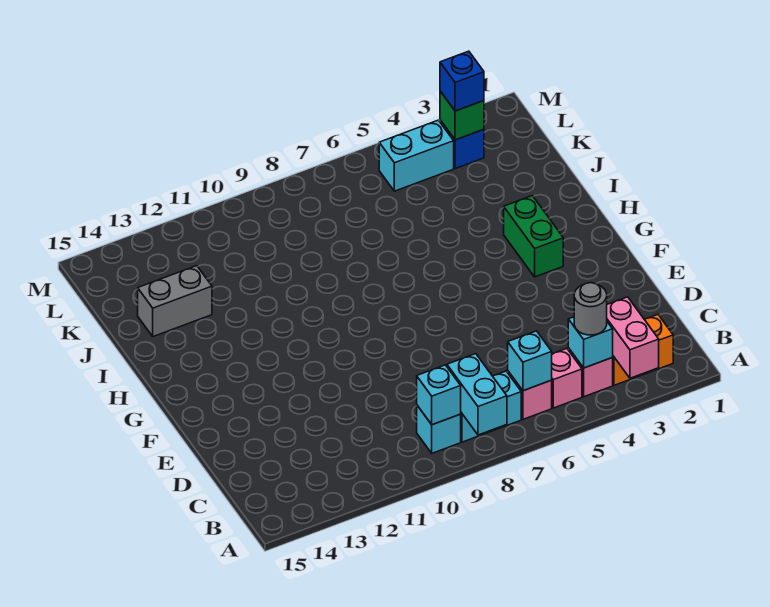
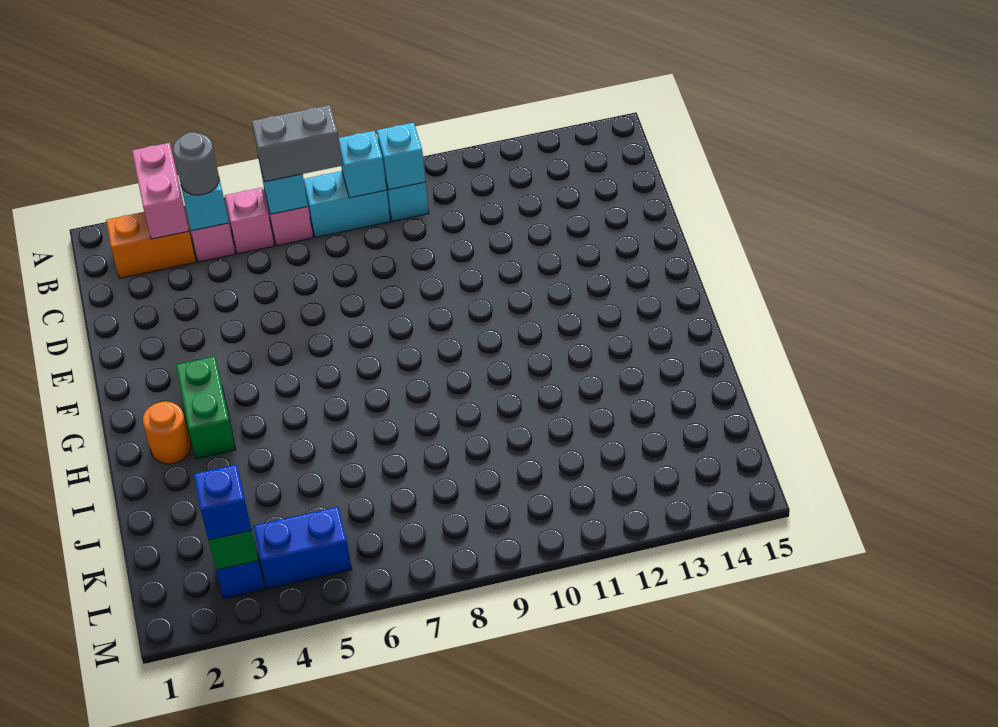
cyan brick A8:B8 level 2 -> cyan brick B8 level 2
none -> orange round brick H2 level 1
grey brick J13:J14 level 1 -> grey brick B6:B7 level 3
cyan brick L4:L5 level 1 -> blue brick L4:L5 level 1

